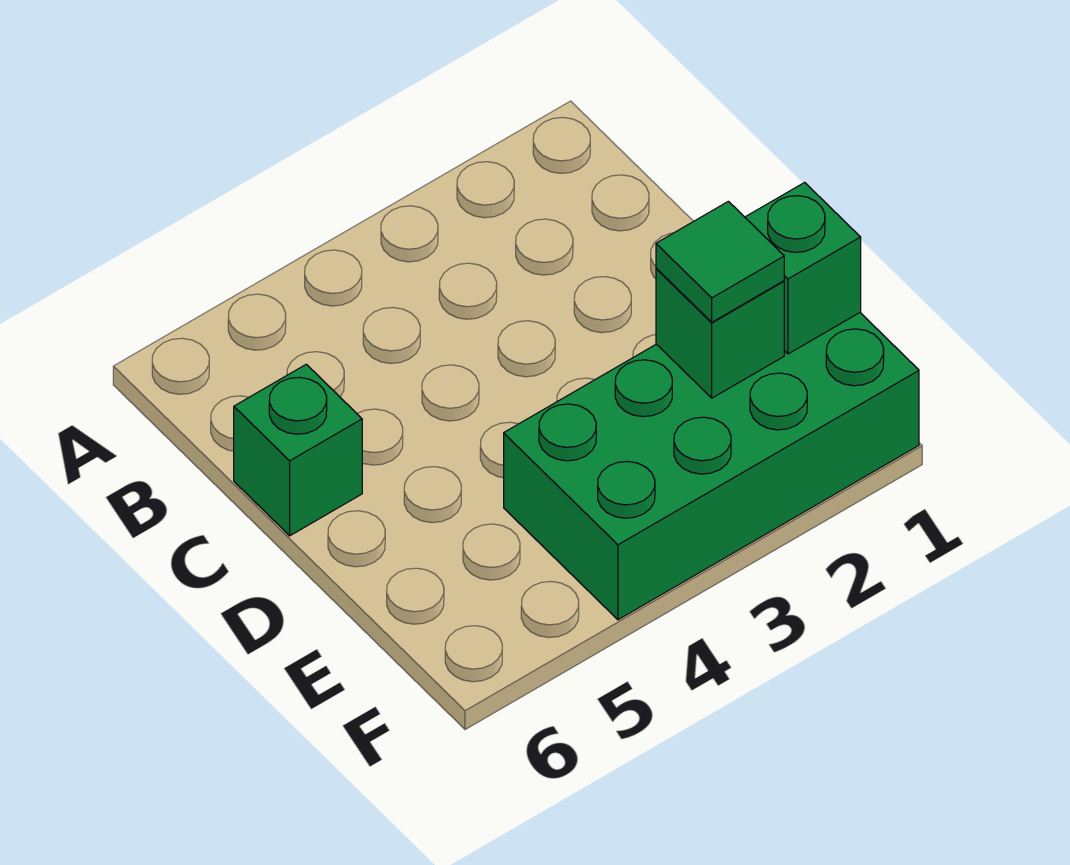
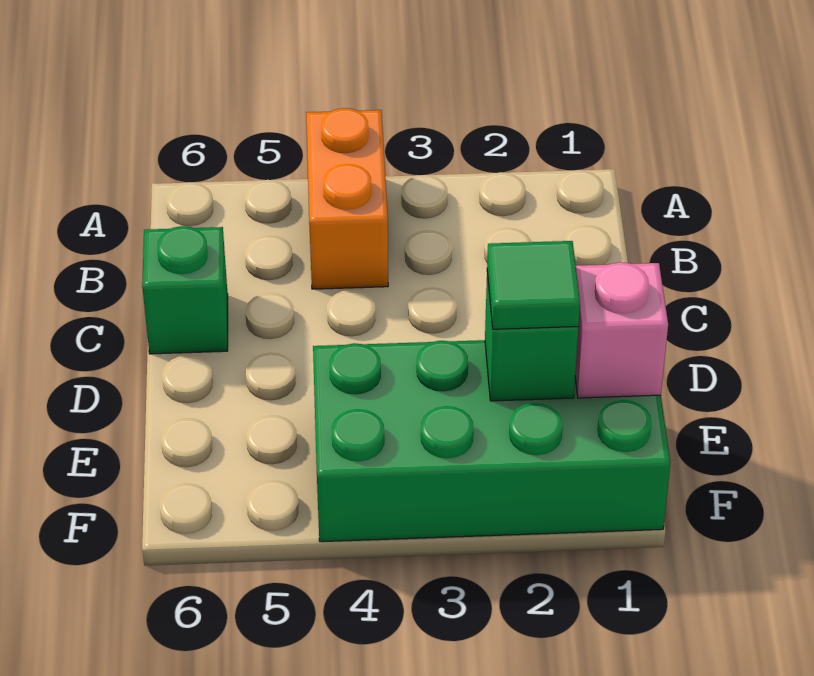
none -> orange brick A4:B4 level 1
green brick E1 level 2 -> pink brick E1 level 2

